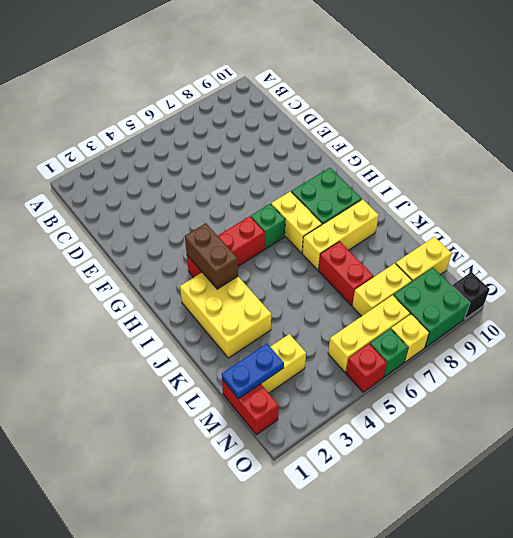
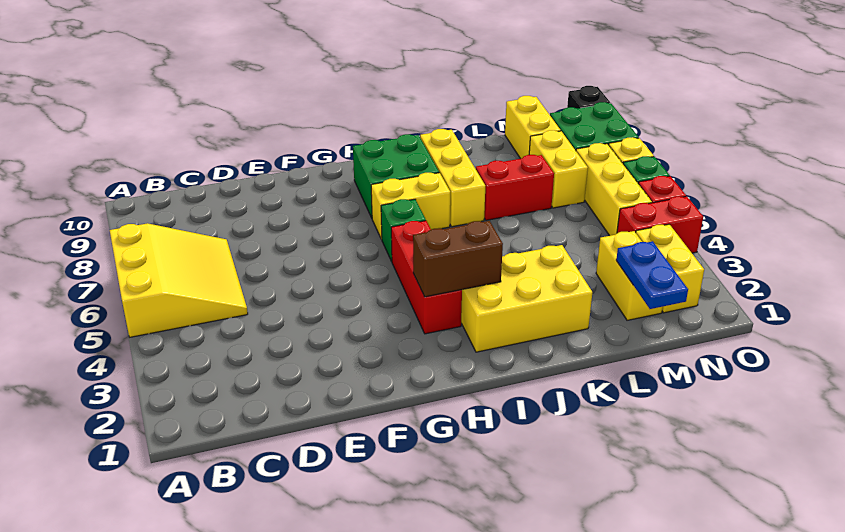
none -> yellow slope A5:C7 level 1 top A
red brick M1:N1 level 1 -> red brick N4:O4 level 1
none -> yellow brick N2:N3 level 1

